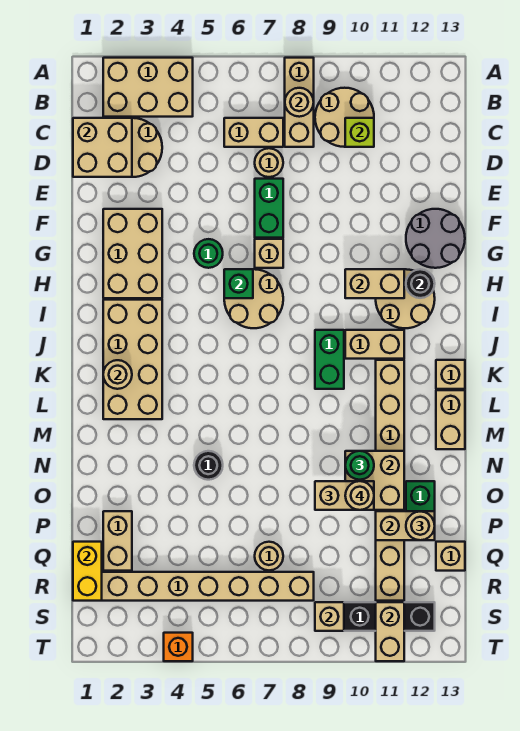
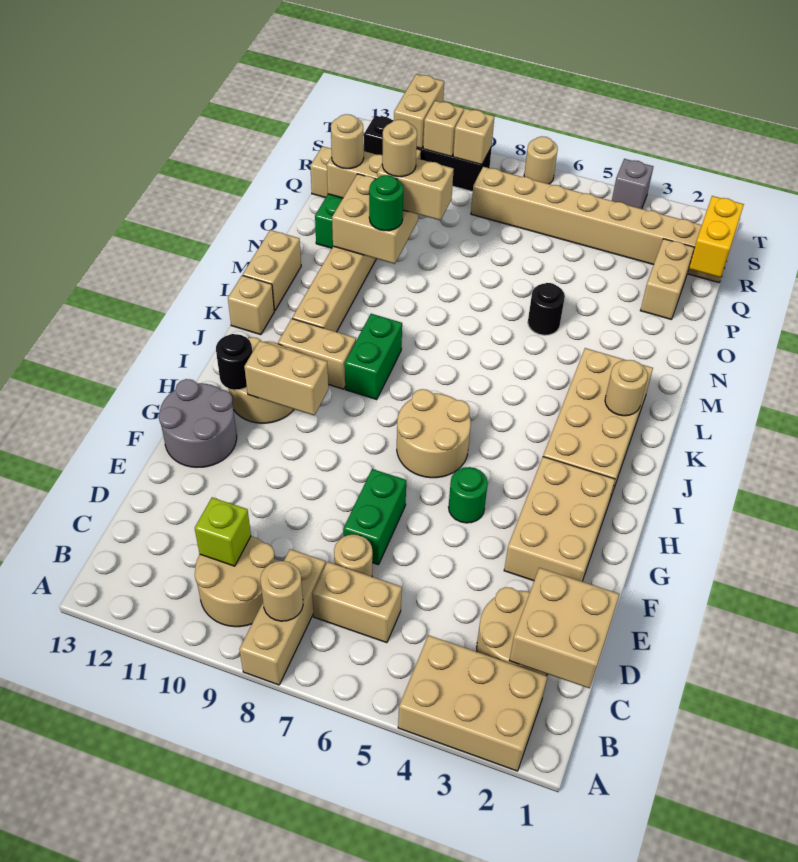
tan brick G7 level 1 -> tan brick S10 level 2
green brick H6 level 2 -> none
tan round brick Q7 level 1 -> tan round brick T7 level 1
orange brick T4 level 1 -> grey brick T4 level 1

